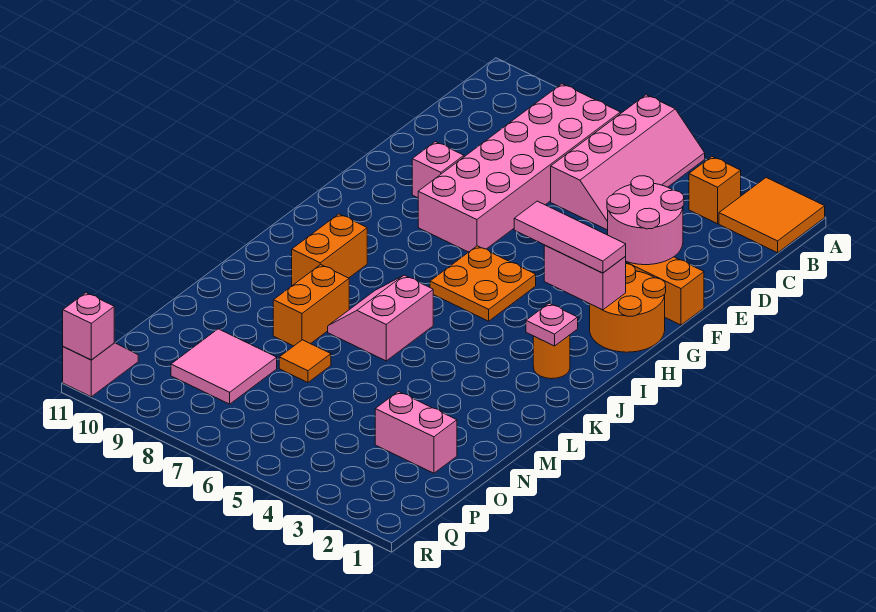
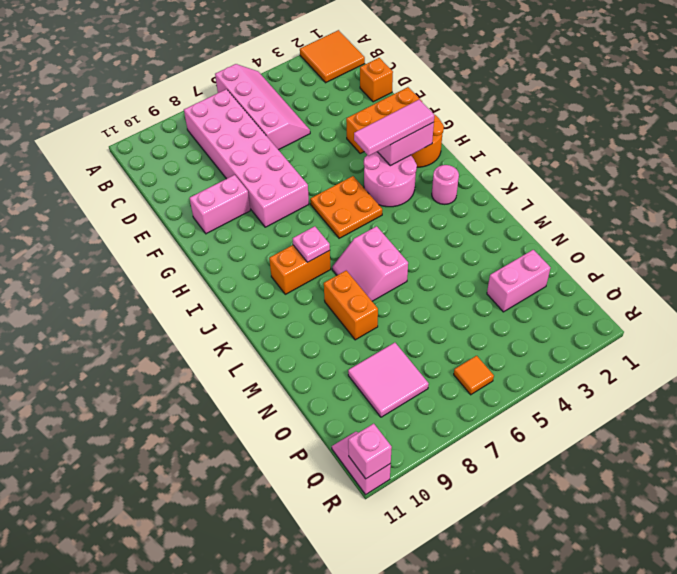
orange brick B3 level 1 -> orange brick D1 level 1
pink round brick E2:F3 level 2 -> pink round brick H3:I4 level 1
pink brick F9 level 1 -> pink brick F9:F10 level 1
orange round brick J2 level 1 -> pink round brick J2 level 1
pink plate J2 level 2 -> pink plate J8 level 2
orange brick J9:K9 level 1 -> orange brick J8:J9 level 1
orange tile N7 level 1 -> orange tile Q6 level 1

